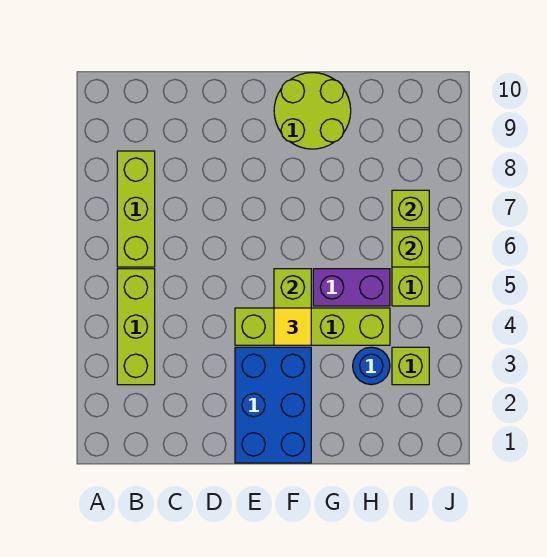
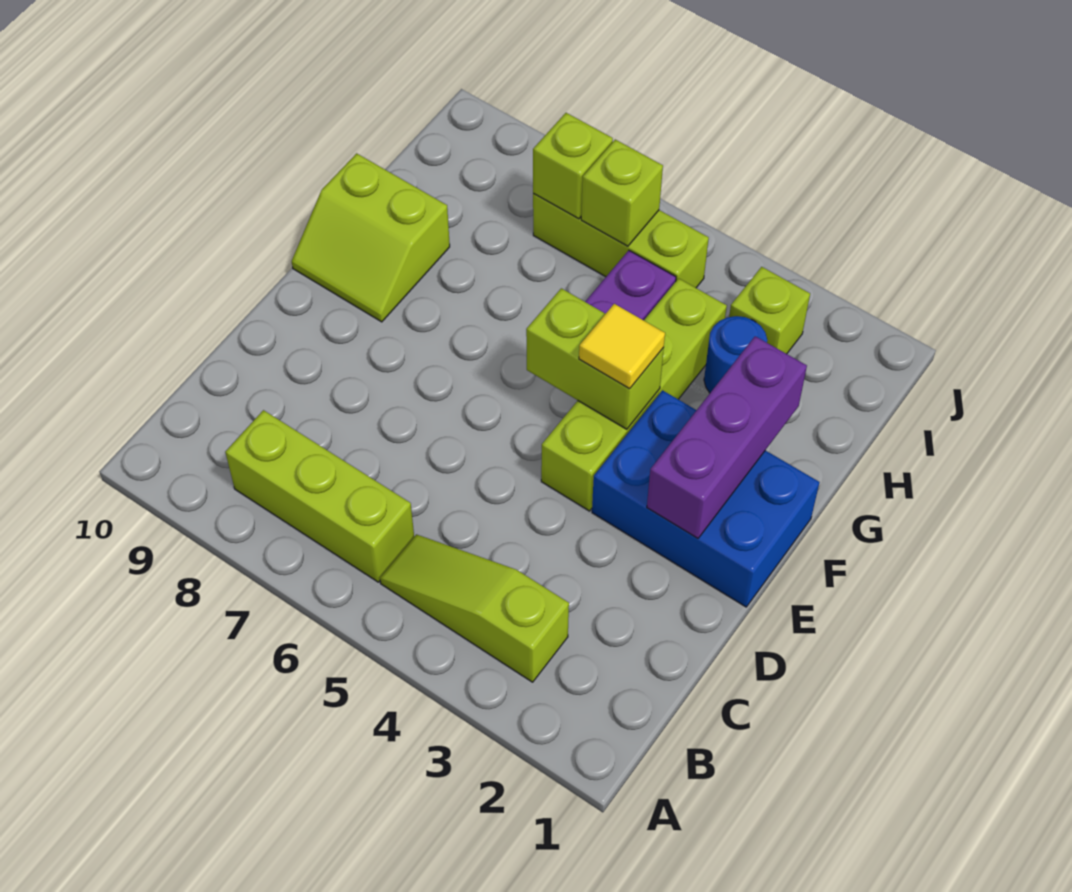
lime brick B3:B5 level 1 -> lime slope B3:B5 level 1 top 3
none -> purple brick E2:G2 level 2
lime round brick F9:G10 level 1 -> lime slope F9:G10 level 1 top G

